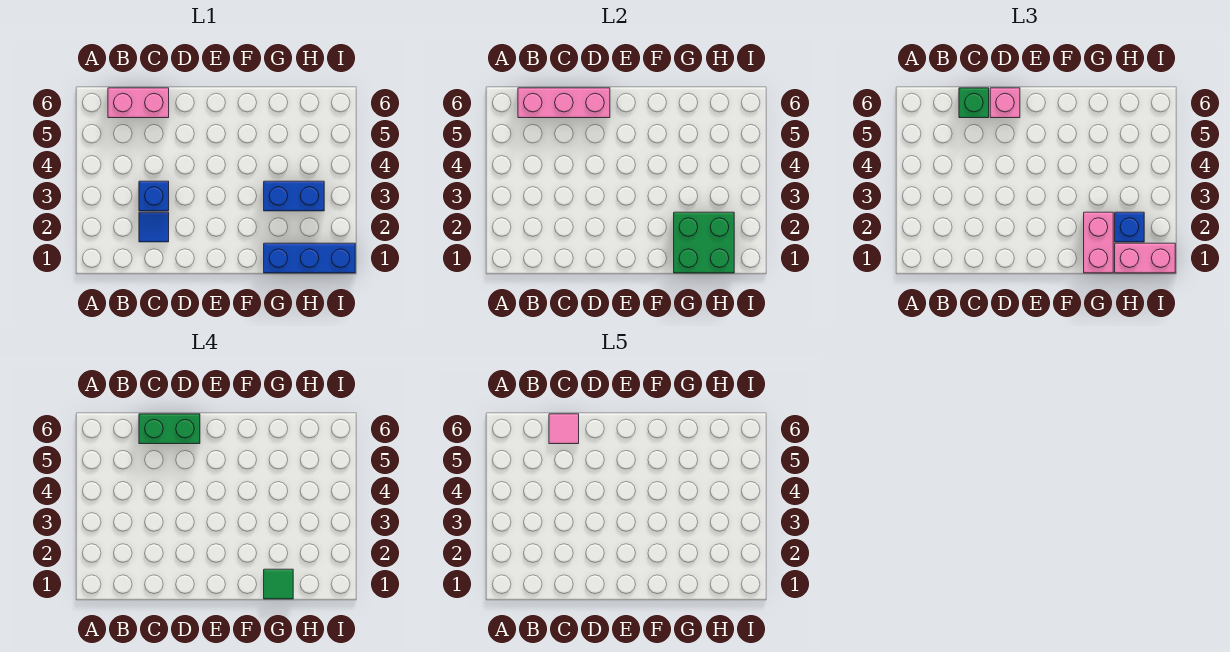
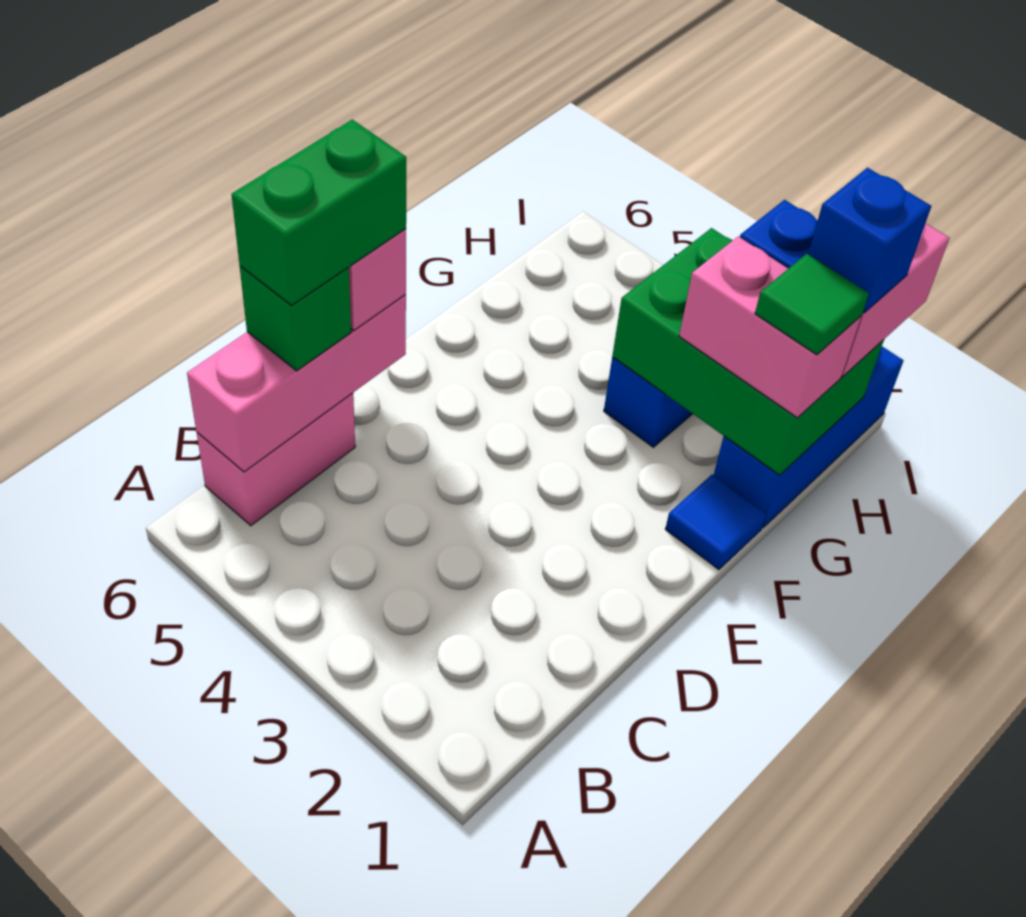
blue tile C2 level 1 -> blue tile F1 level 1
blue brick C3 level 1 -> blue brick H1 level 4
pink tile C6 level 5 -> none
green brick G1:H2 level 2 -> green brick G1:H3 level 2

